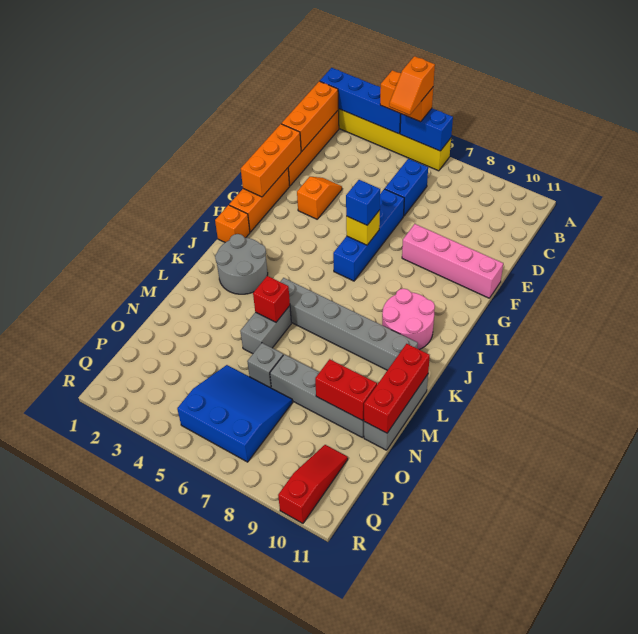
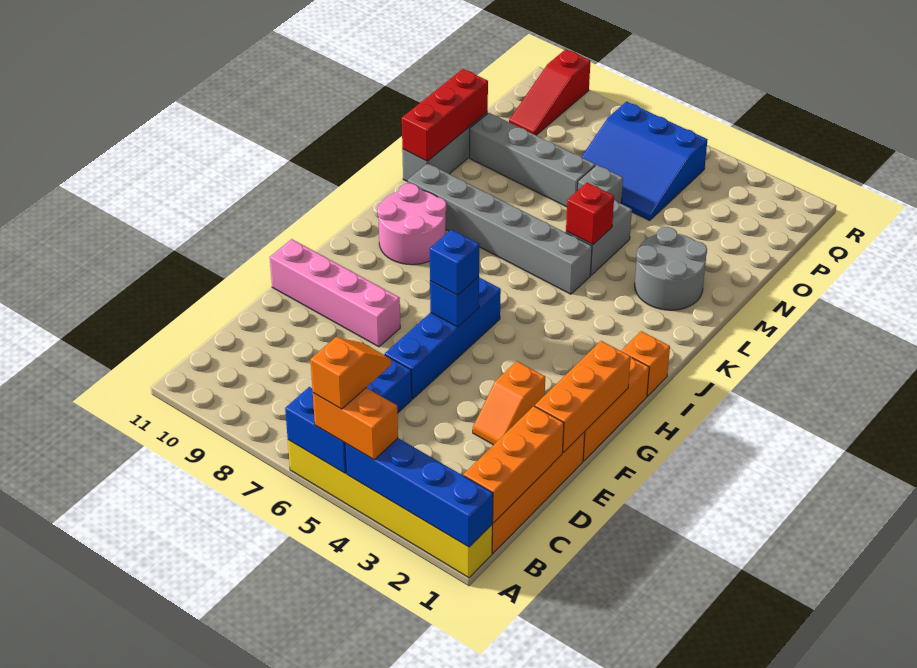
yellow brick G6 level 2 -> blue brick G6 level 2
grey round brick J2:K3 level 1 -> grey round brick L2:M3 level 1
red brick N9:N10 level 2 -> none

